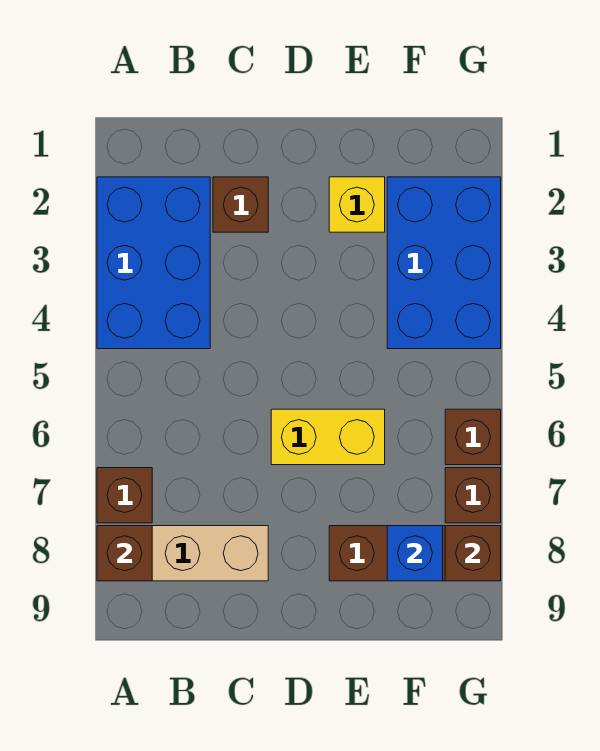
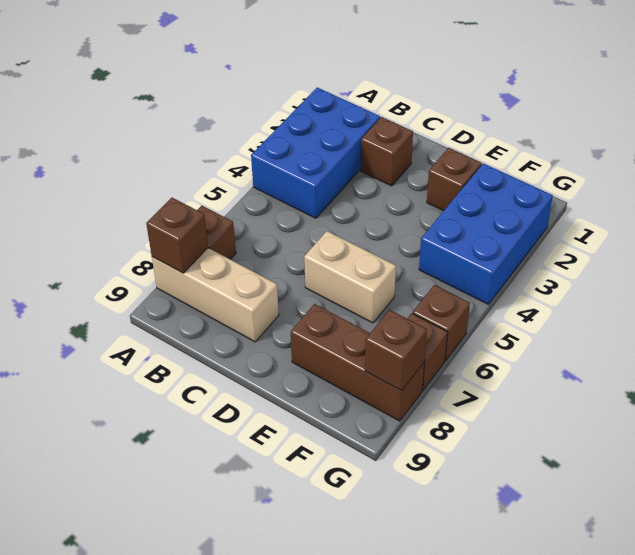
yellow brick D6:E6 level 1 -> tan brick D6:E6 level 1
yellow brick E2 level 1 -> brown brick E2 level 1
blue brick F8 level 2 -> none

